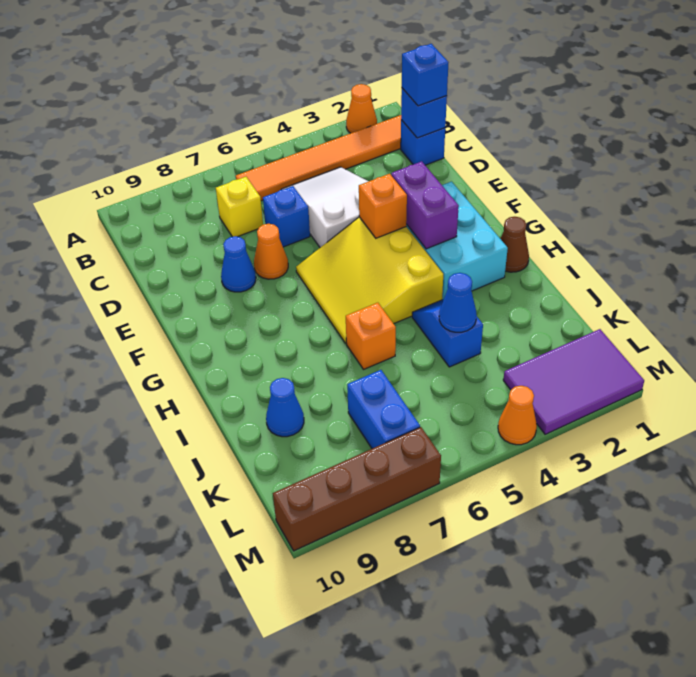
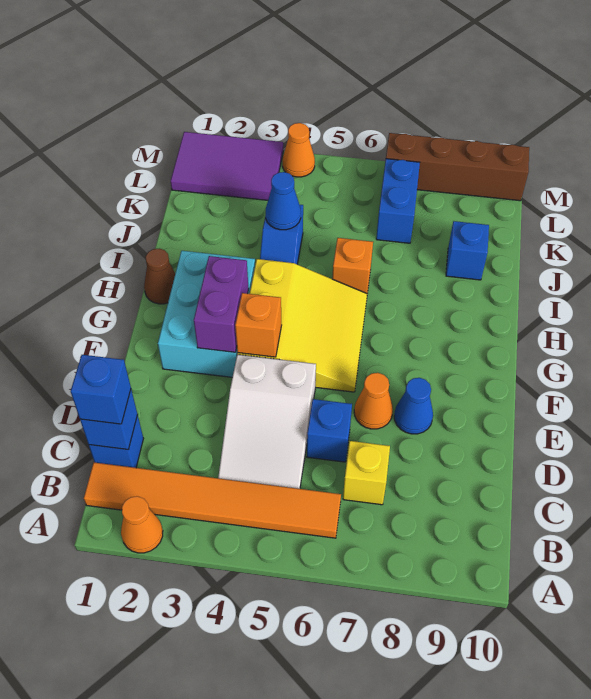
blue cone J9 level 1 -> blue brick J9 level 1

